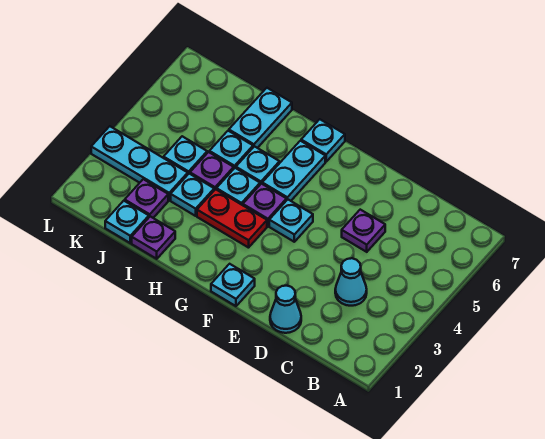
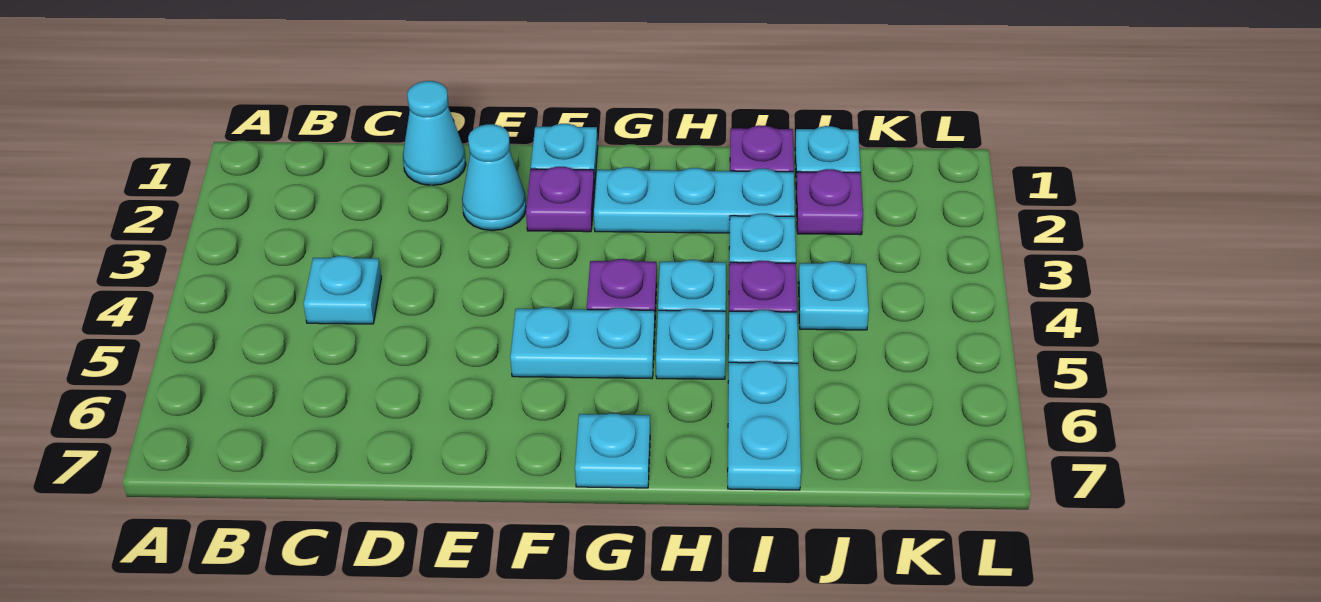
cyan cone C3 level 1 -> cyan cone E2 level 1
purple plate D5 level 1 -> purple plate F2 level 1
cyan plate F4 level 1 -> cyan plate C4 level 1
red plate G3:H3 level 1 -> none
cyan plate G5:G6 level 1 -> cyan plate F5:G5 level 1
cyan plate J3:L3 level 1 -> cyan plate G2:I2 level 1

